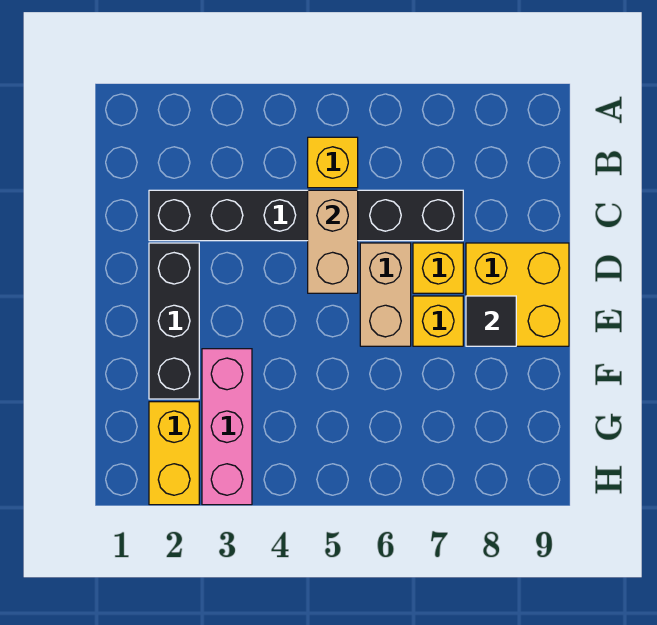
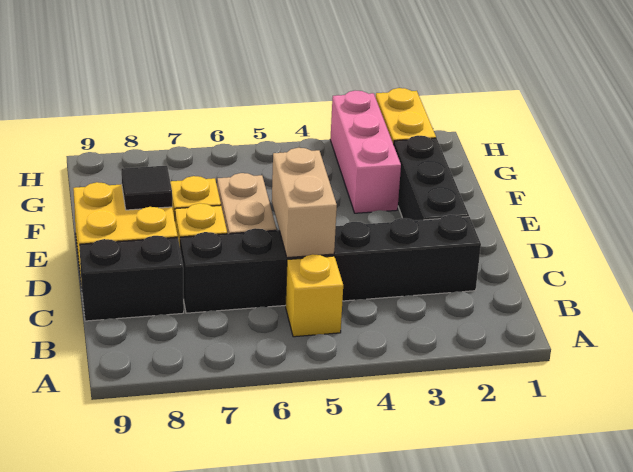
none -> black brick C8:C9 level 1

